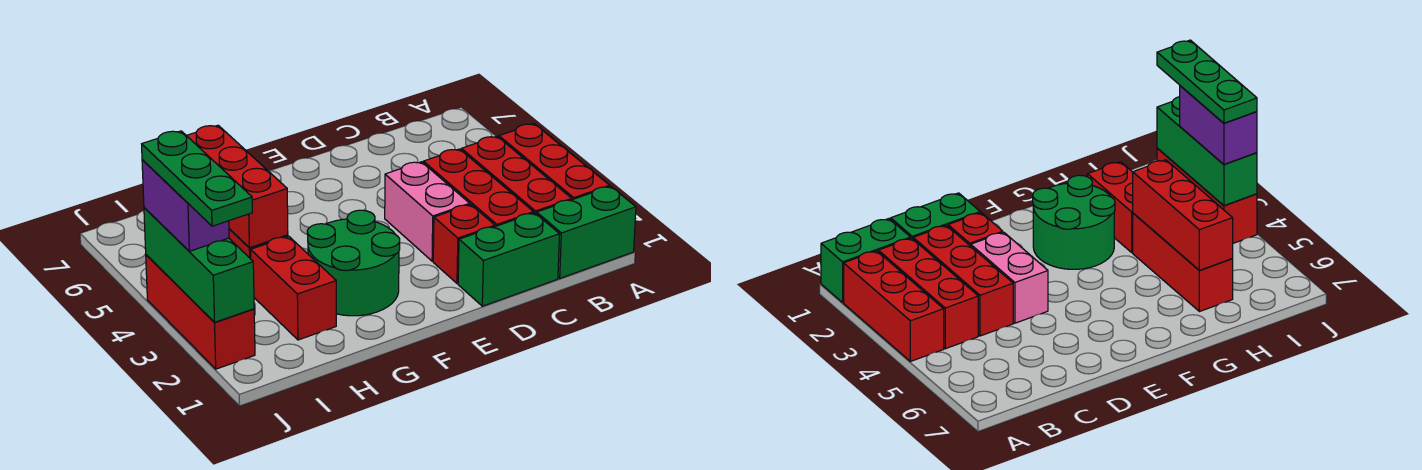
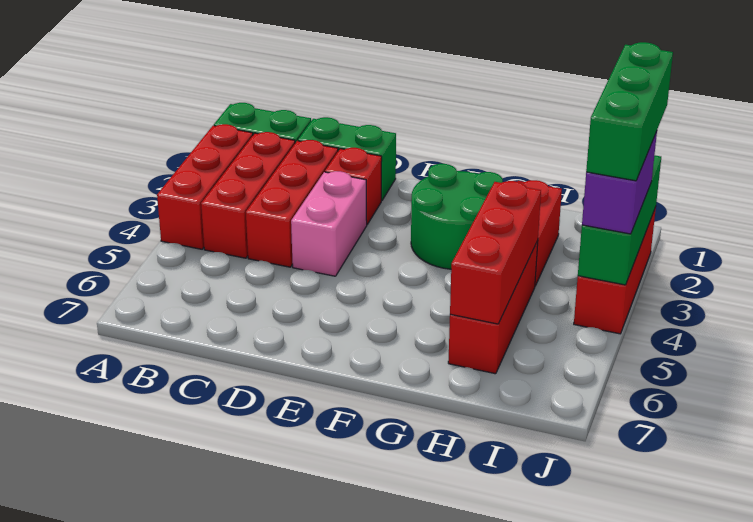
green plate J2:J4 level 4 -> green brick J2:J4 level 4

